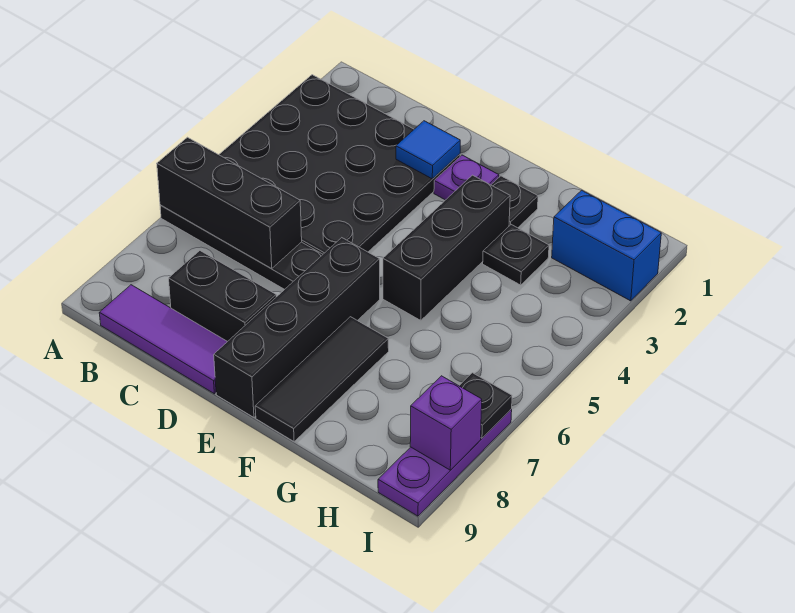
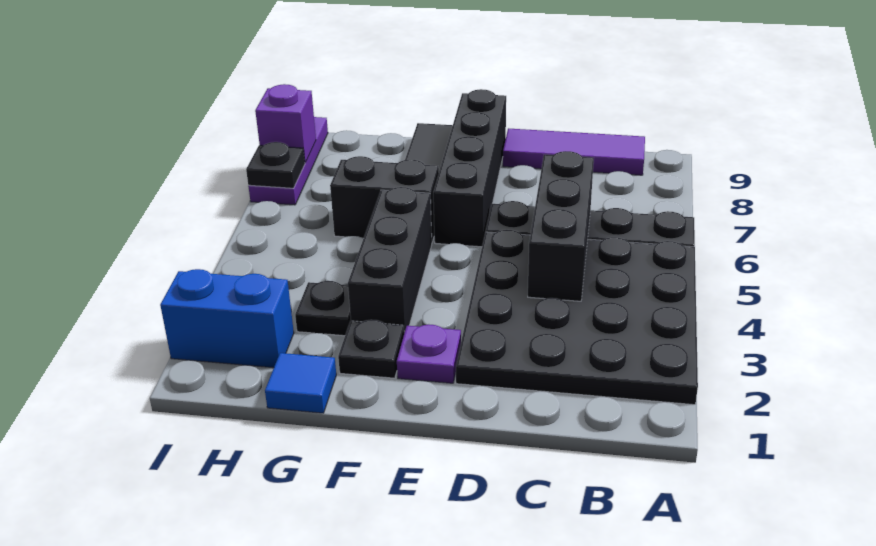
black brick A6:C6 level 2 -> black brick C4:C6 level 2
black brick C8:D8 level 1 -> black brick F6:G6 level 1
blue tile D2 level 2 -> blue tile G1 level 1

